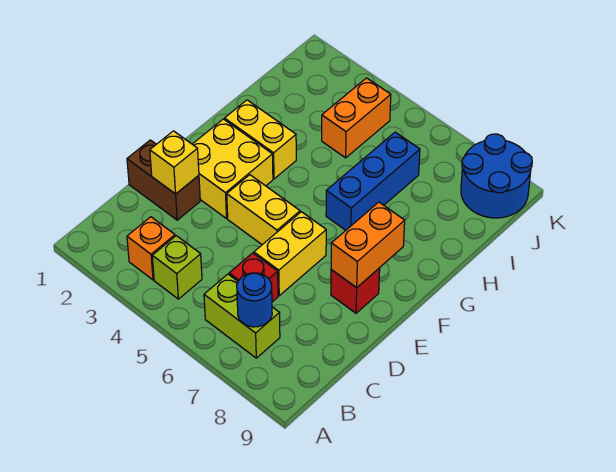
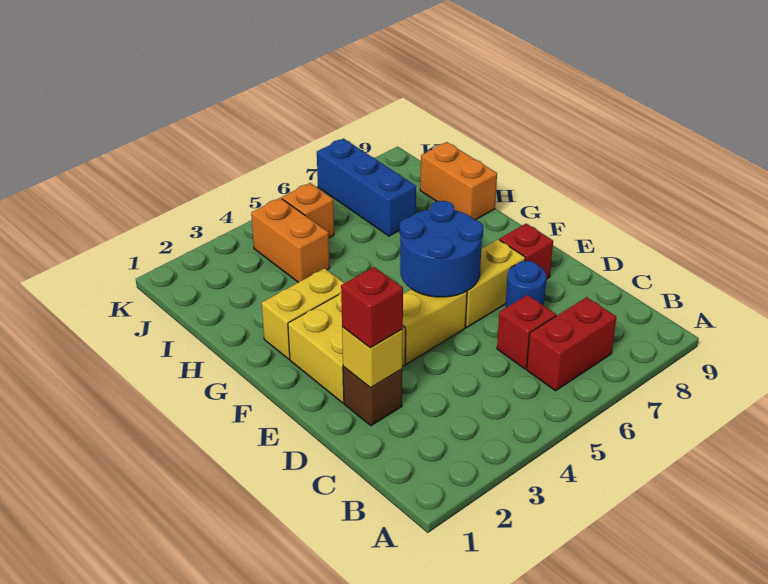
orange brick B3 level 1 -> orange brick J5 level 1
lime brick B4 level 1 -> none
lime brick B6:B7 level 1 -> red brick B6:B7 level 1
blue round brick B7 level 2 -> blue round brick D7 level 1
brown brick D1:D2 level 1 -> brown brick D2 level 1
none -> red brick D2 level 3
yellow brick D6:E6 level 1 -> yellow brick E6:E7 level 1
orange brick E8:F8 level 2 -> orange brick H9:I9 level 1
blue brick G6:I6 level 1 -> blue brick I7:K7 level 1
blue round brick J8:K9 level 1 -> blue round brick E5:F6 level 2

